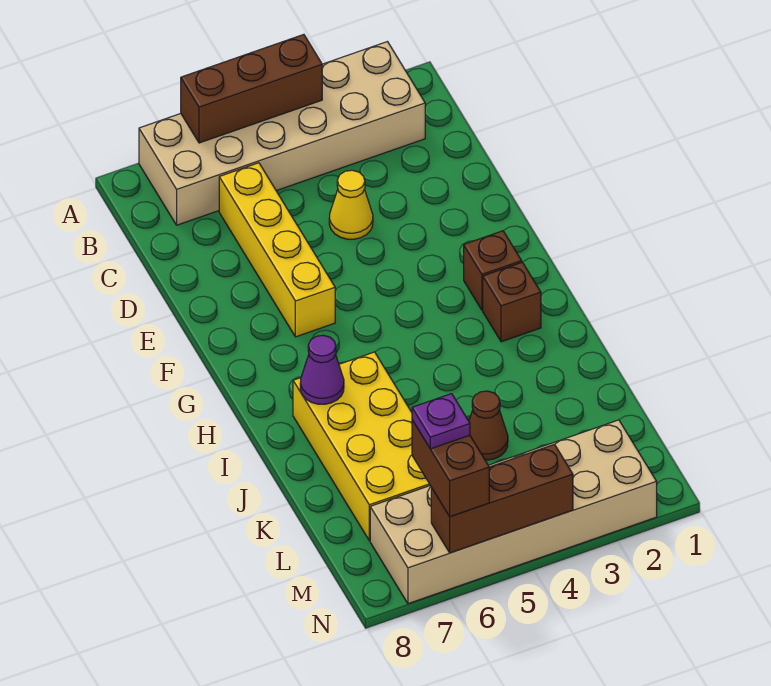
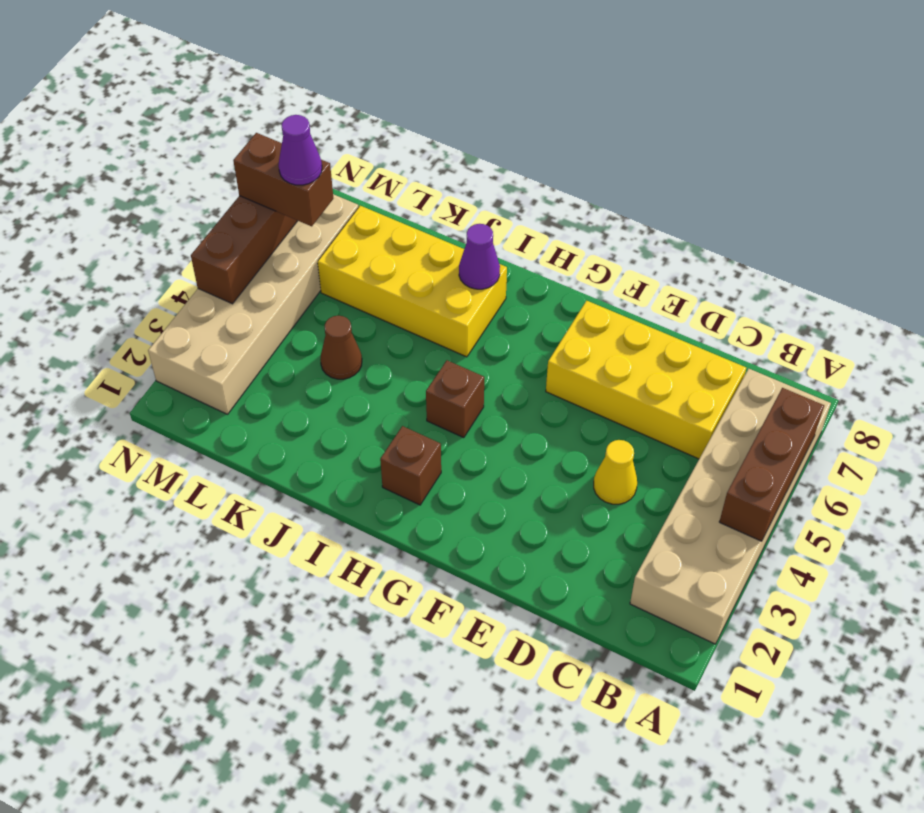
yellow brick C6:F6 level 1 -> yellow brick C6:F7 level 1
brown brick G2 level 1 -> brown brick H4 level 1
purple plate M6 level 4 -> purple cone M6 level 4

